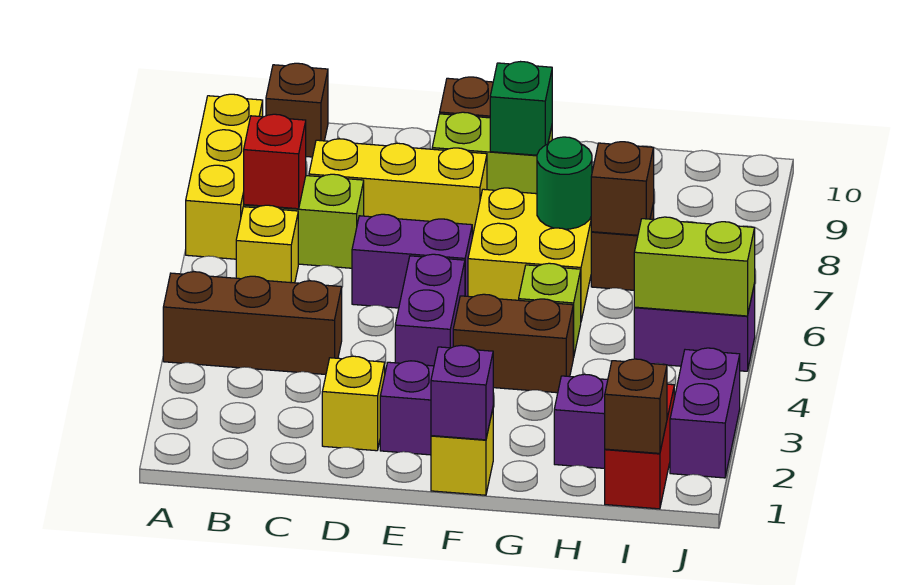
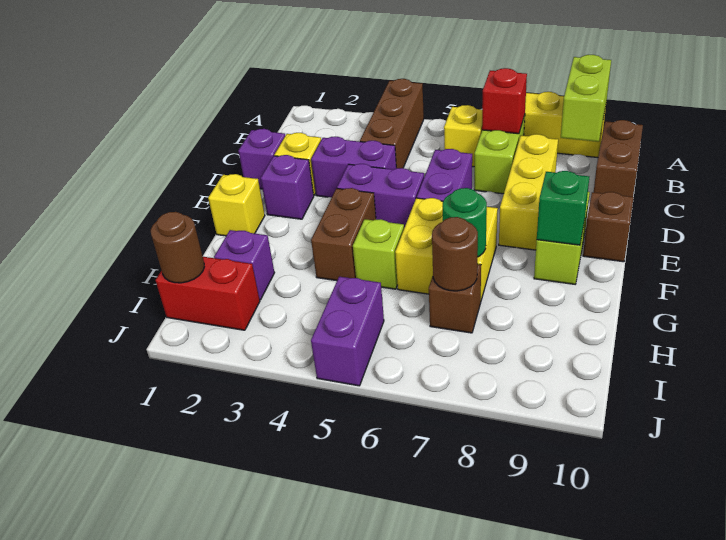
brown brick B10 level 1 -> brown brick B10:C10 level 1
purple brick F1 level 2 -> purple brick D1 level 1
brown brick H7 level 2 -> brown round brick H7 level 2
brown brick I1 level 2 -> brown round brick I1 level 2
lime brick I5:J5 level 2 -> lime brick A9:B9 level 2
purple brick J2:J3 level 1 -> purple brick D3:D4 level 1

